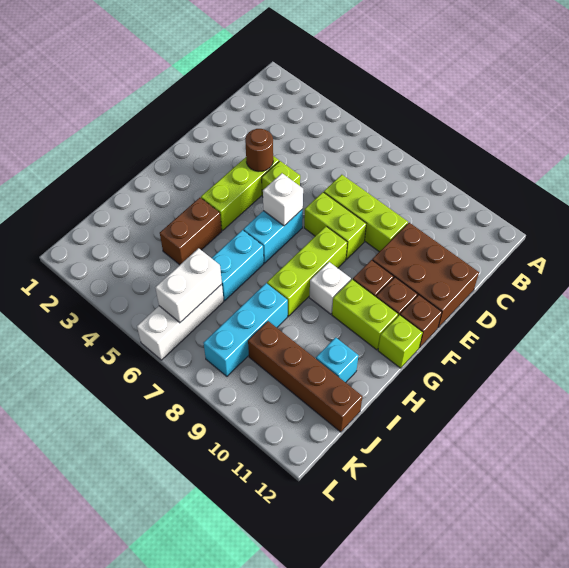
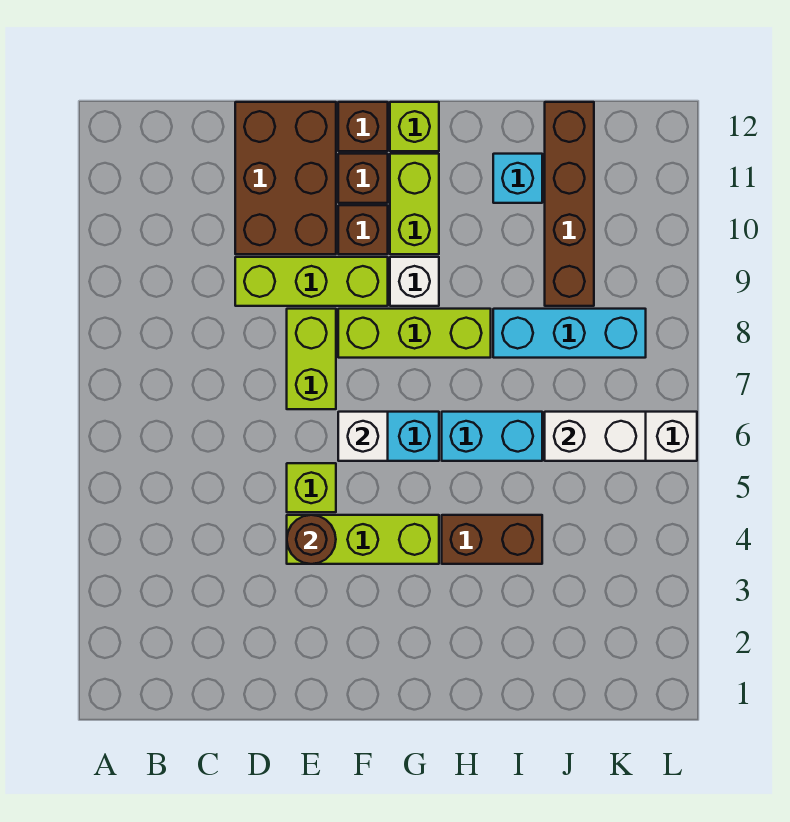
lime brick D7:D9 level 1 -> lime brick D9:F9 level 1

